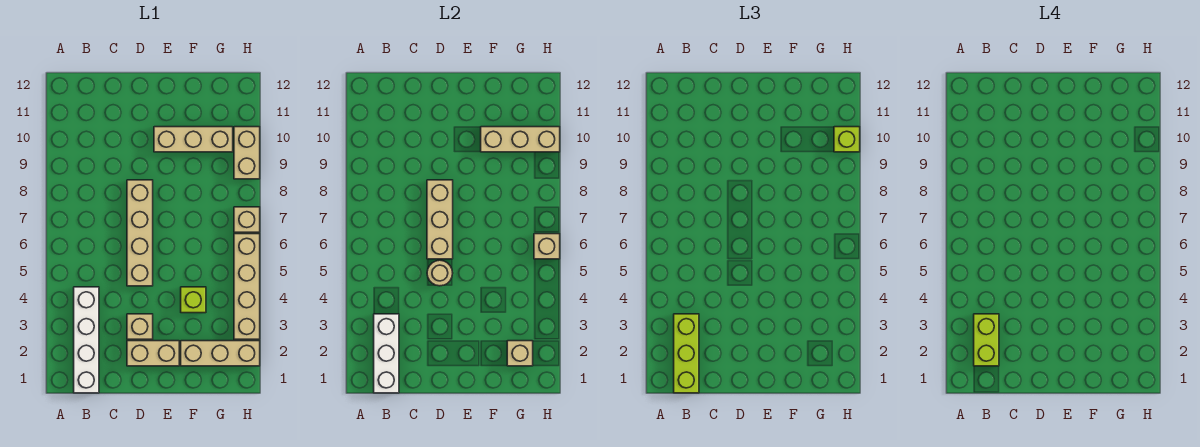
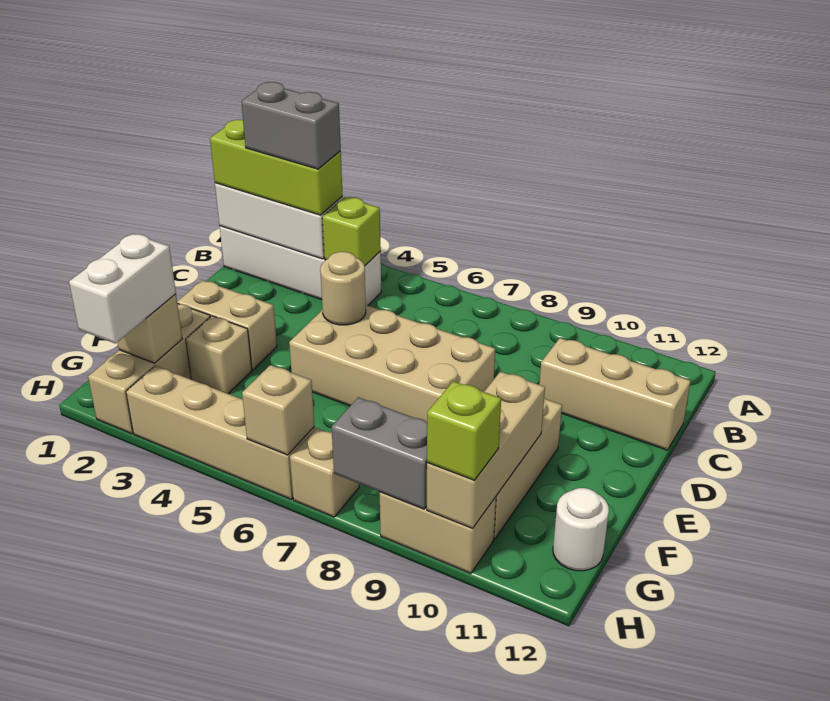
lime brick B2:B3 level 4 -> grey brick B2:B3 level 4
tan brick D2:E2 level 1 -> tan brick E2:E3 level 1
tan brick D3 level 1 -> tan brick F3 level 1
tan brick D5:D8 level 1 -> tan brick D5:E8 level 1
tan brick D6:D8 level 2 -> tan brick C10:C12 level 1
lime brick F4 level 1 -> lime brick B4 level 2
none -> white brick G2:H2 level 3
none -> white round brick G12 level 1
none -> grey brick H8:H9 level 2

